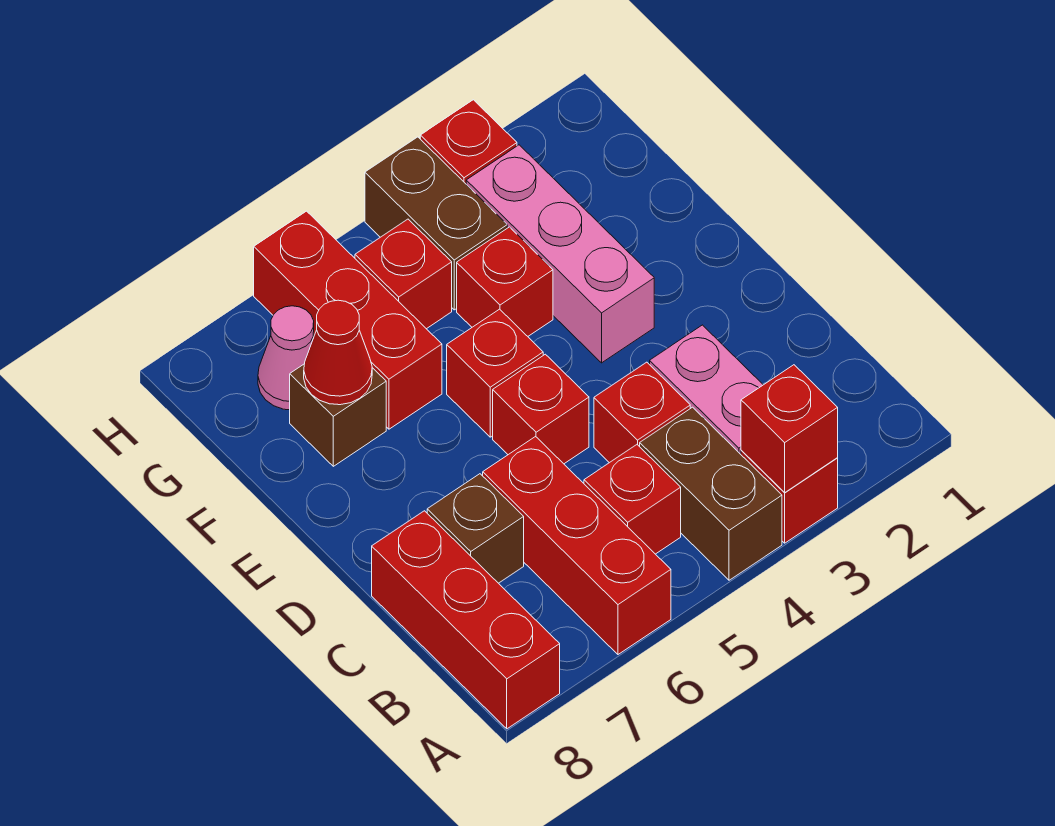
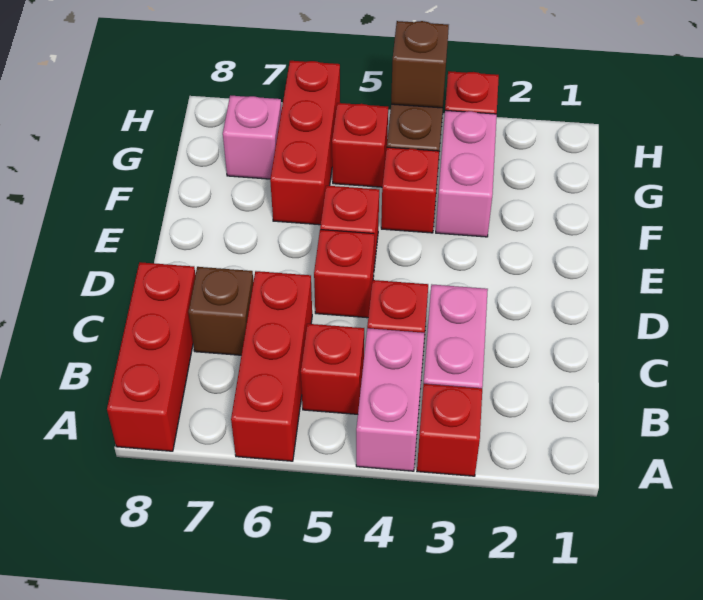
red brick A3 level 2 -> none
brown brick A4:B4 level 1 -> pink brick A4:B4 level 1
pink brick E3:G3 level 1 -> pink brick F3:G3 level 1
brown brick F7 level 1 -> brown brick H4 level 2
red cone F7 level 2 -> none
pink cone G7 level 1 -> pink brick G7 level 1

